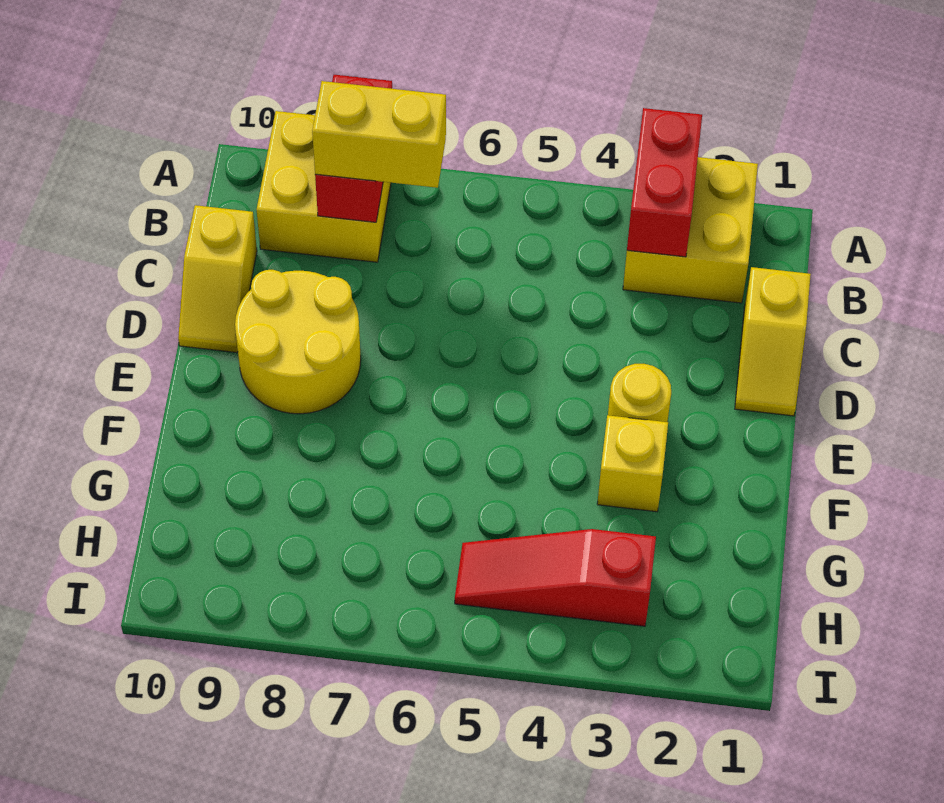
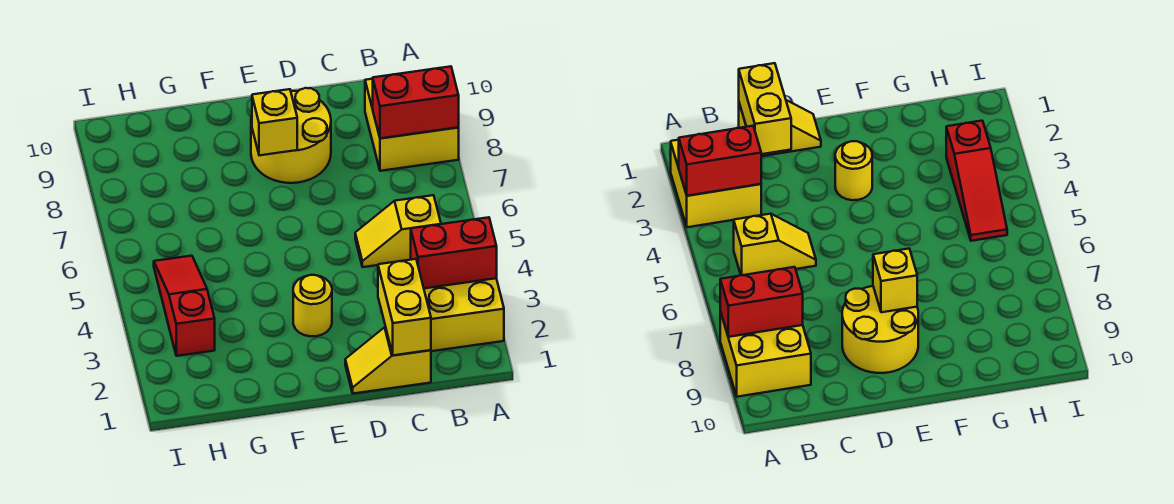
yellow brick B7:B8 level 3 -> yellow brick C1:C2 level 2
yellow slope C10:D10 level 1 top C -> yellow slope B5:C5 level 1 top B
yellow brick F3 level 1 -> yellow brick E8 level 2

